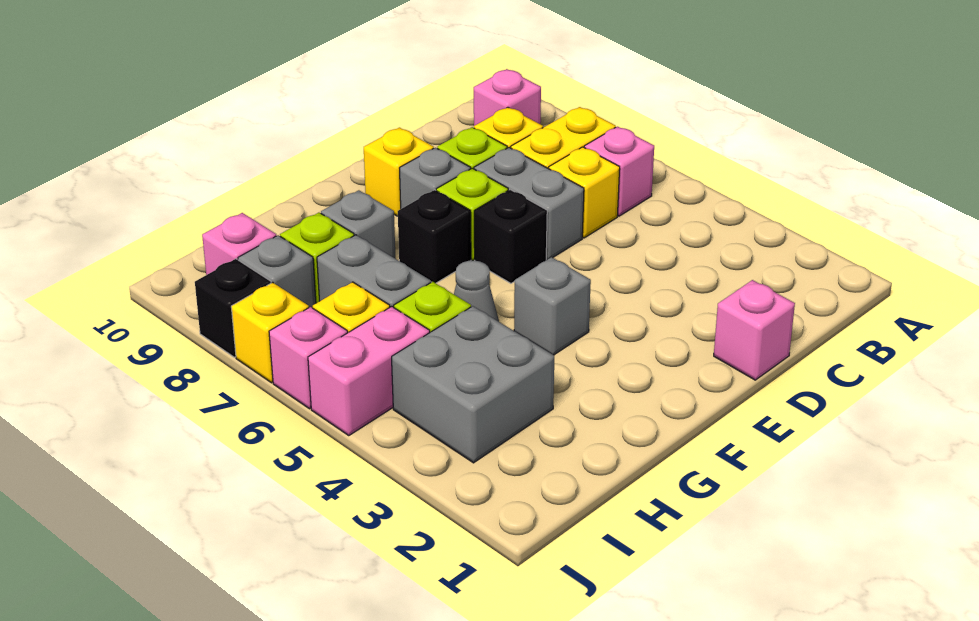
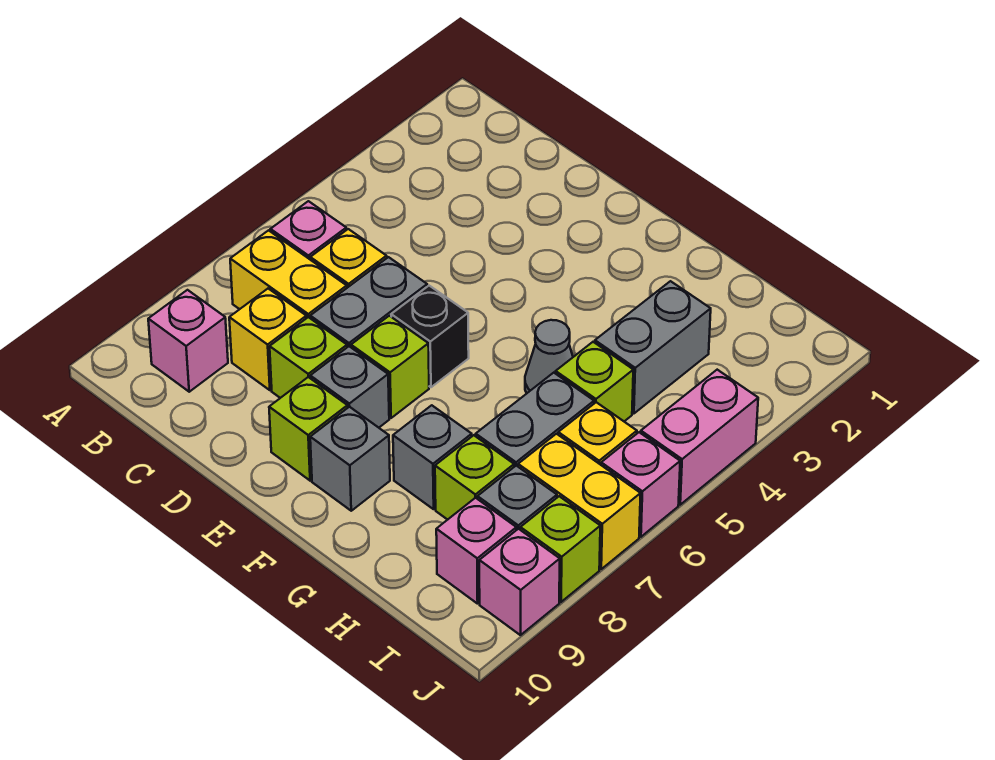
pink brick D1 level 1 -> pink brick J9 level 1
yellow brick E9 level 1 -> lime brick E9 level 1
grey brick F4 level 1 -> grey brick F9 level 1
black brick F7 level 1 -> none
grey brick H3:I4 level 1 -> grey brick H3:H4 level 1
pink brick I5:J5 level 1 -> pink brick J4:J5 level 1
yellow brick J7 level 1 -> yellow brick I7:J7 level 1
black brick J8 level 1 -> lime brick J8 level 1

